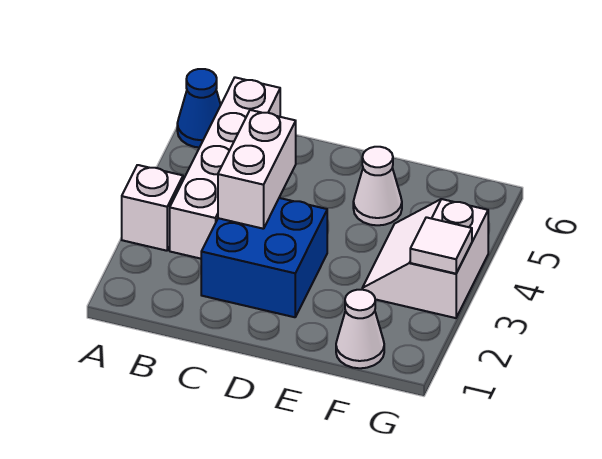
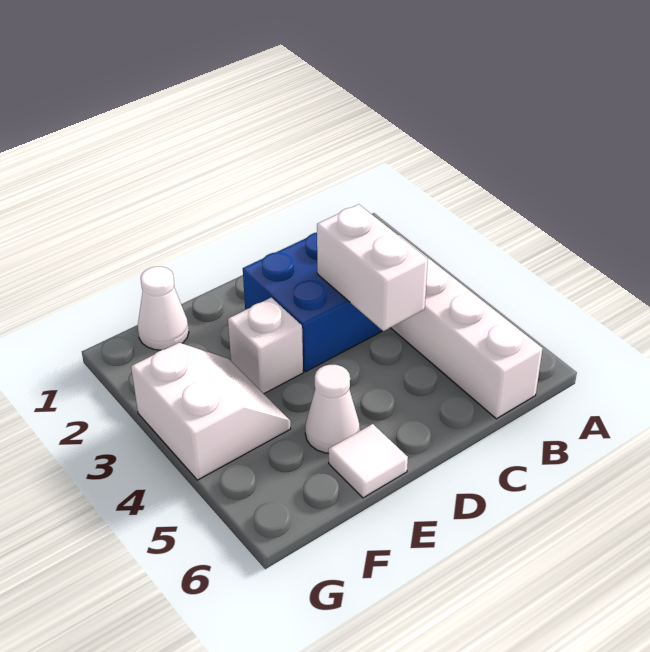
white brick A3 level 1 -> white brick E3 level 1
blue cone A6 level 1 -> none
white tile G3 level 2 -> white tile E6 level 1

